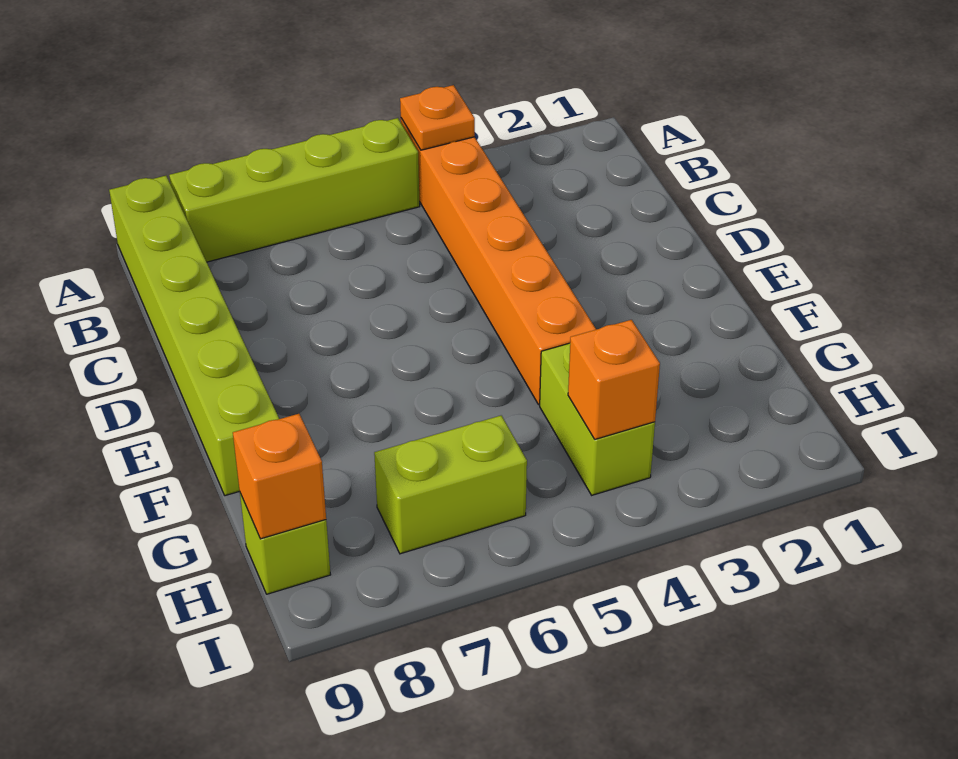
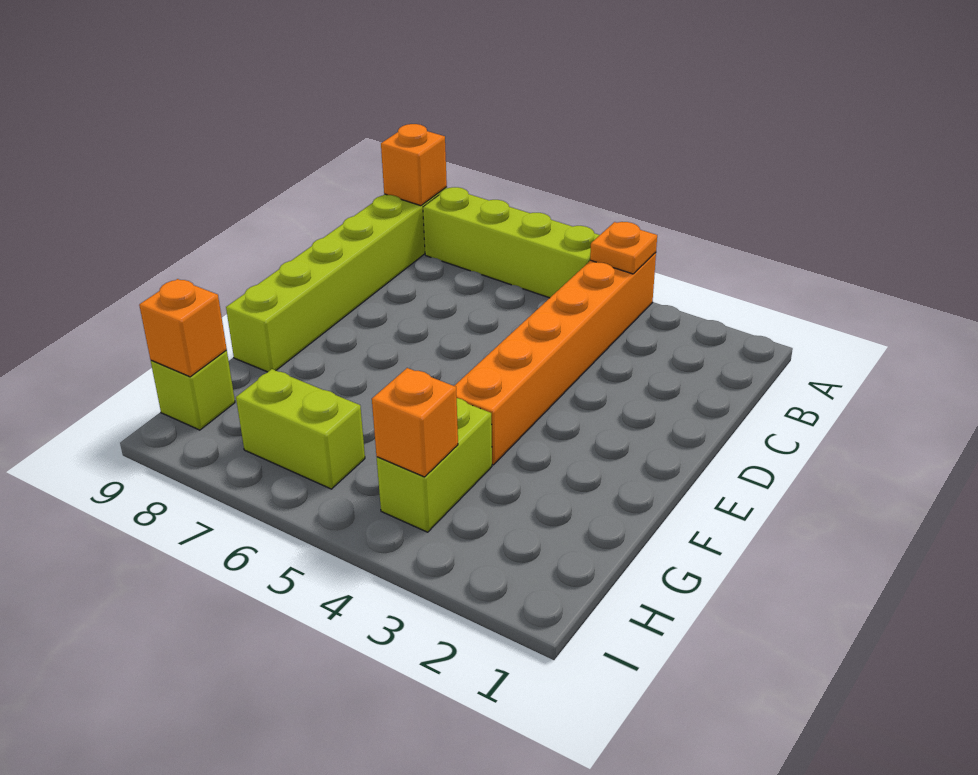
none -> orange brick A9 level 2

